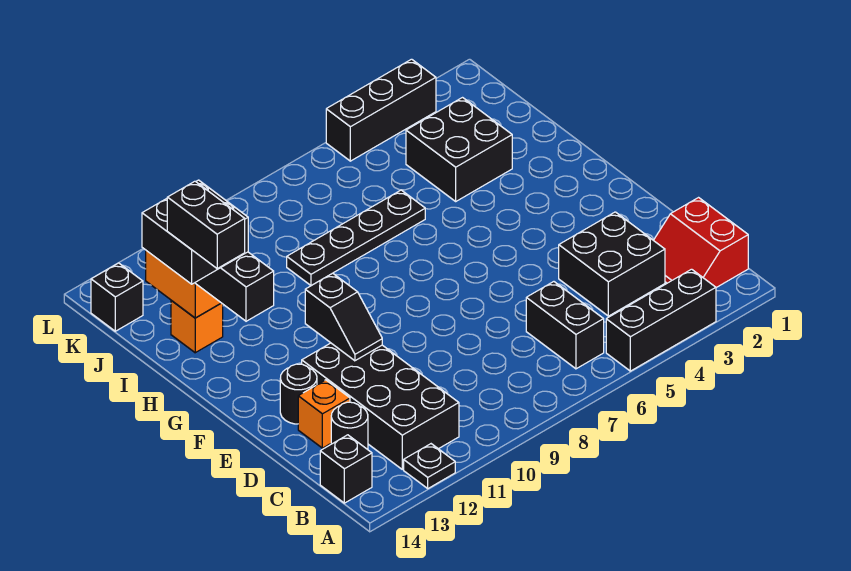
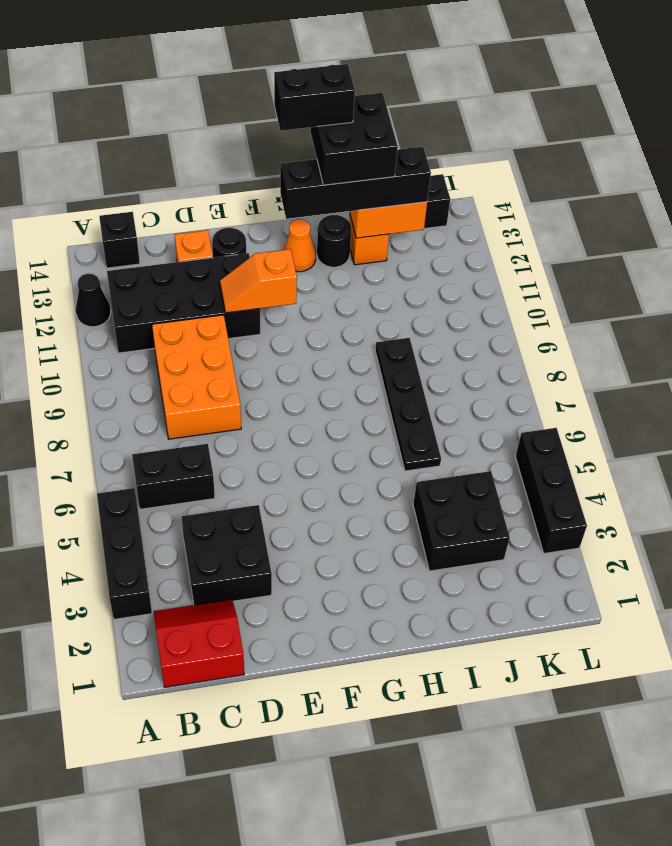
black plate A12 level 1 -> black cone A12 level 1
none -> orange brick C8:D10 level 1
black round brick C13 level 1 -> black round brick H13 level 1
black slope E11:F11 level 2 top F -> orange slope E11:F11 level 2 top F
none -> orange cone G13 level 1

